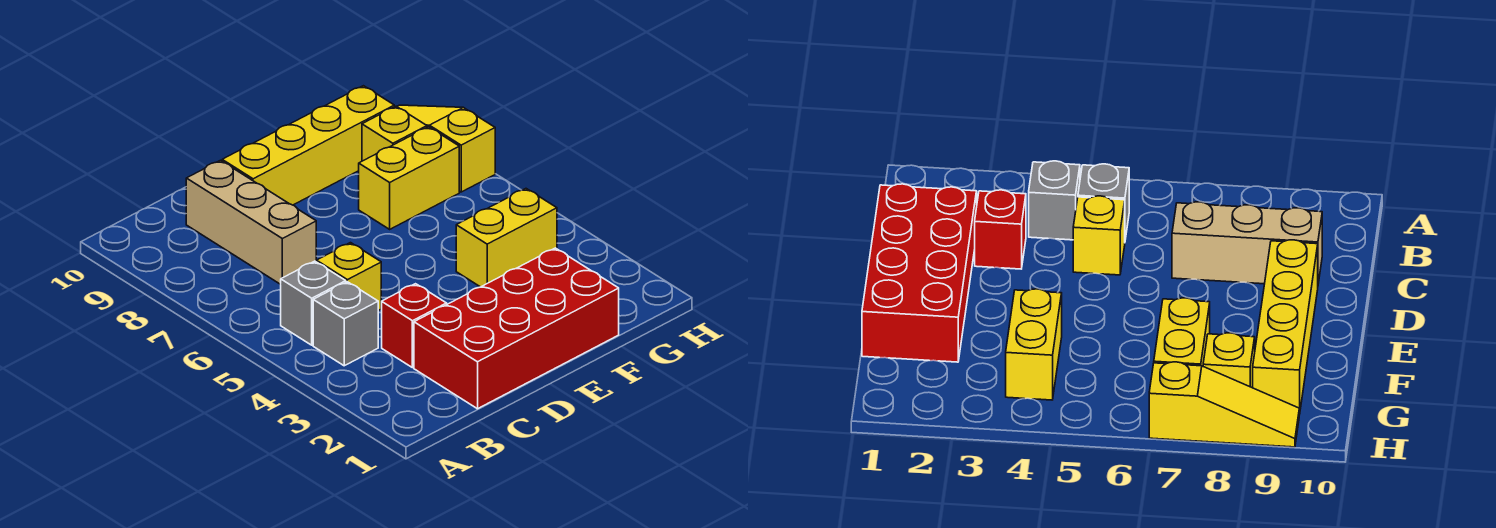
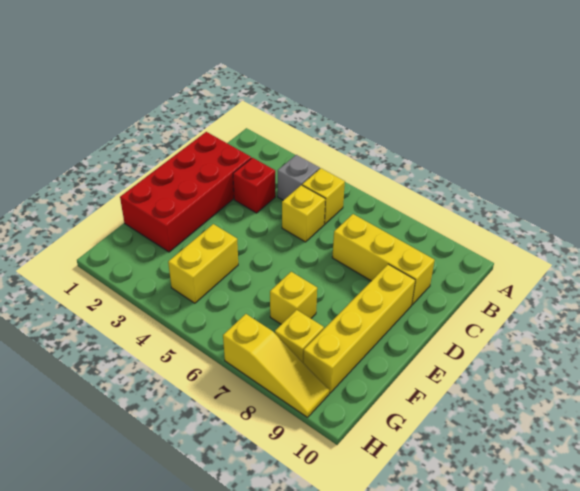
grey brick B5 level 1 -> yellow brick B5 level 1
tan brick C7:C9 level 1 -> yellow brick C7:C9 level 1
yellow brick F7:G7 level 1 -> yellow brick F7 level 1

